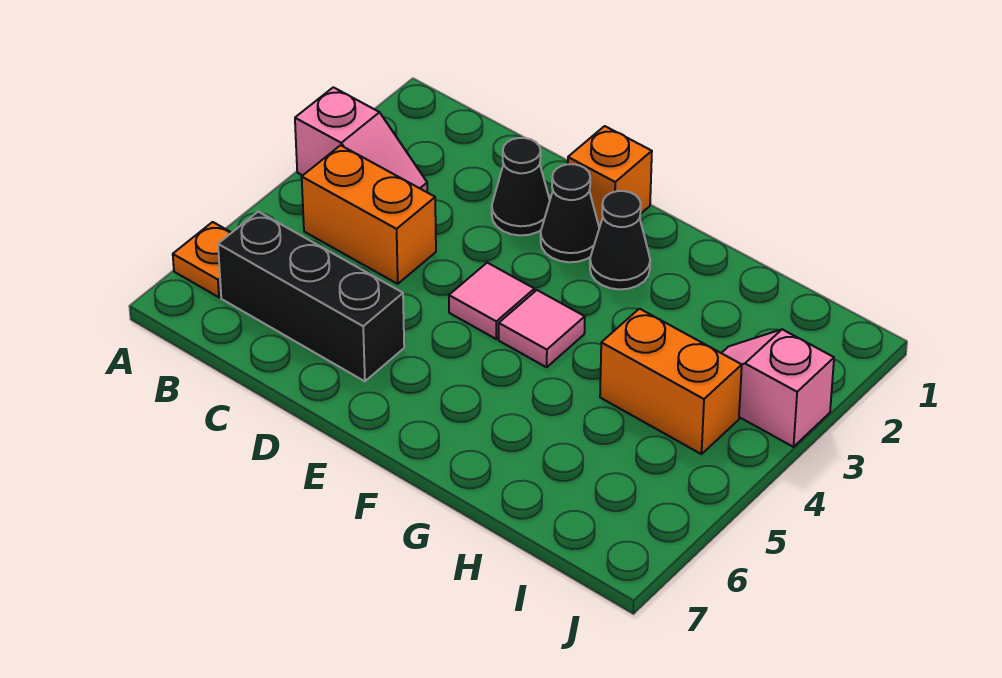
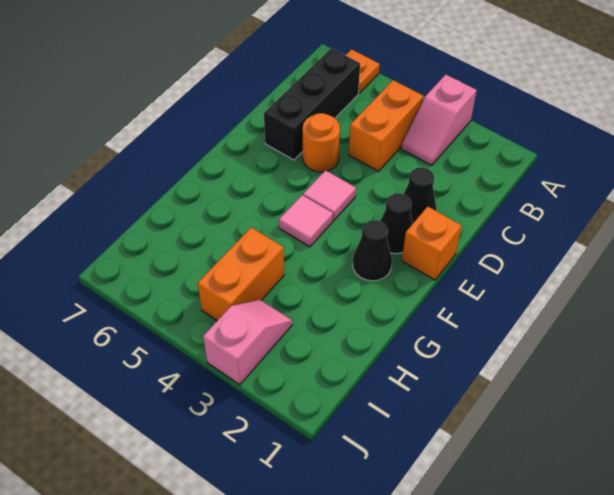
none -> orange round brick D5 level 1

